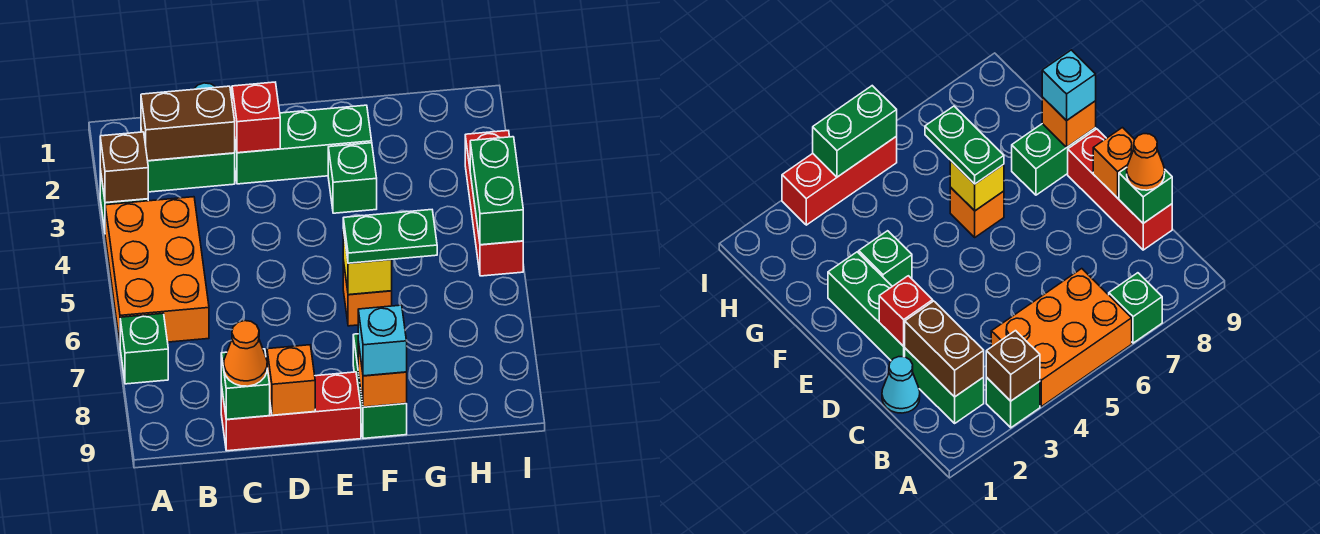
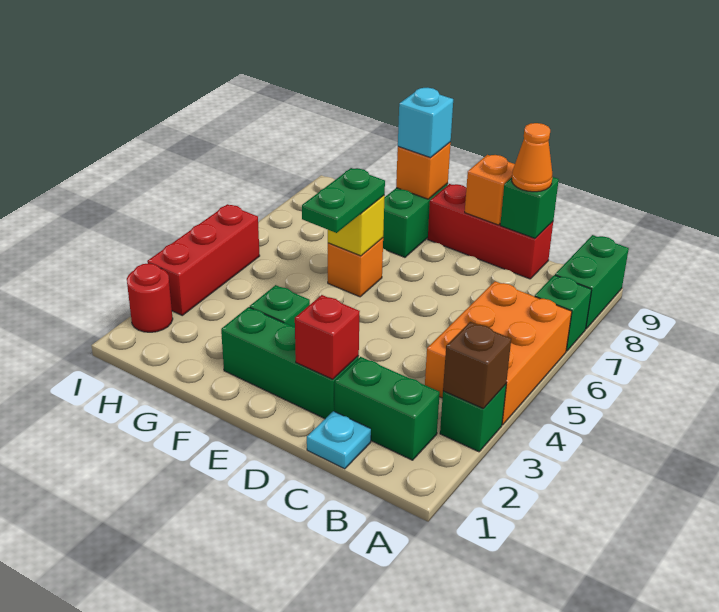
brown brick B2:C2 level 2 -> none
cyan cone C1 level 1 -> cyan plate C1 level 1
green plate F6:G6 level 3 -> green plate F5:F6 level 3
none -> red round brick I2 level 1
green brick I4:I5 level 2 -> green brick A8:A9 level 1

